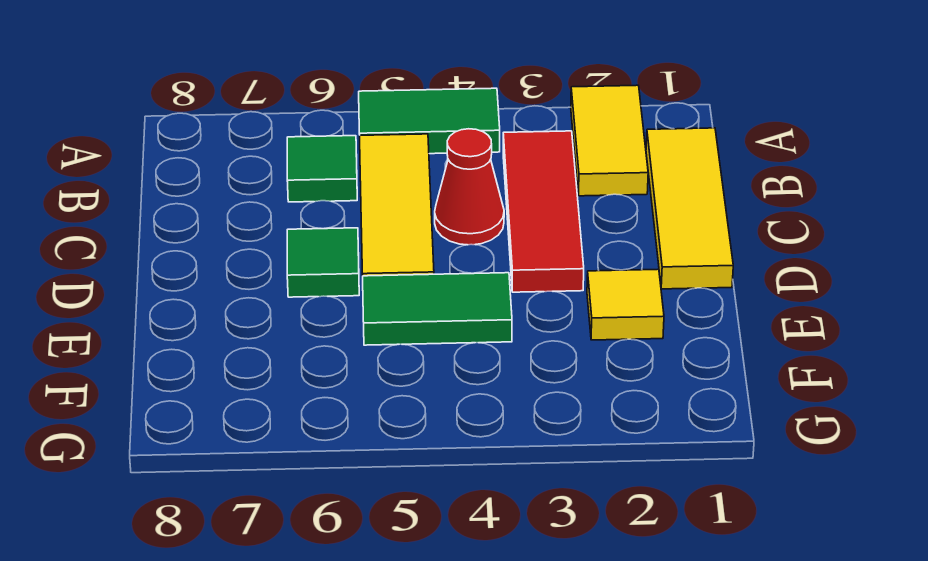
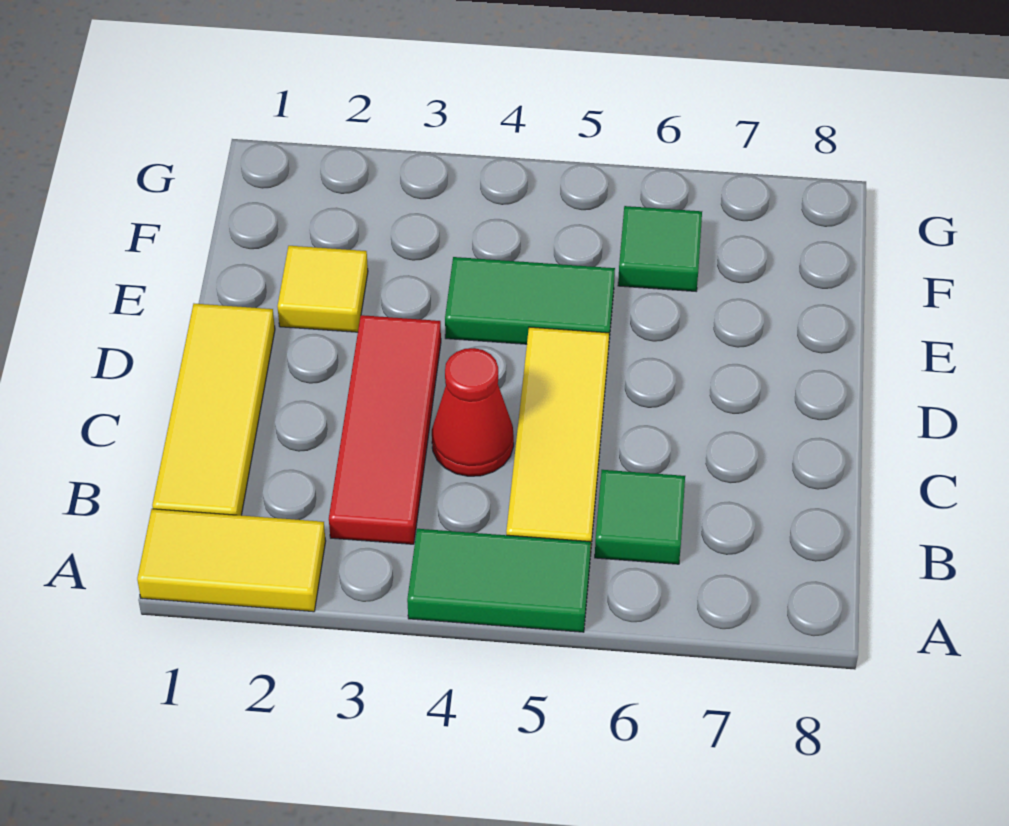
yellow tile A2:B2 level 1 -> yellow tile A1:A2 level 1
green tile D6 level 1 -> green tile F6 level 1

